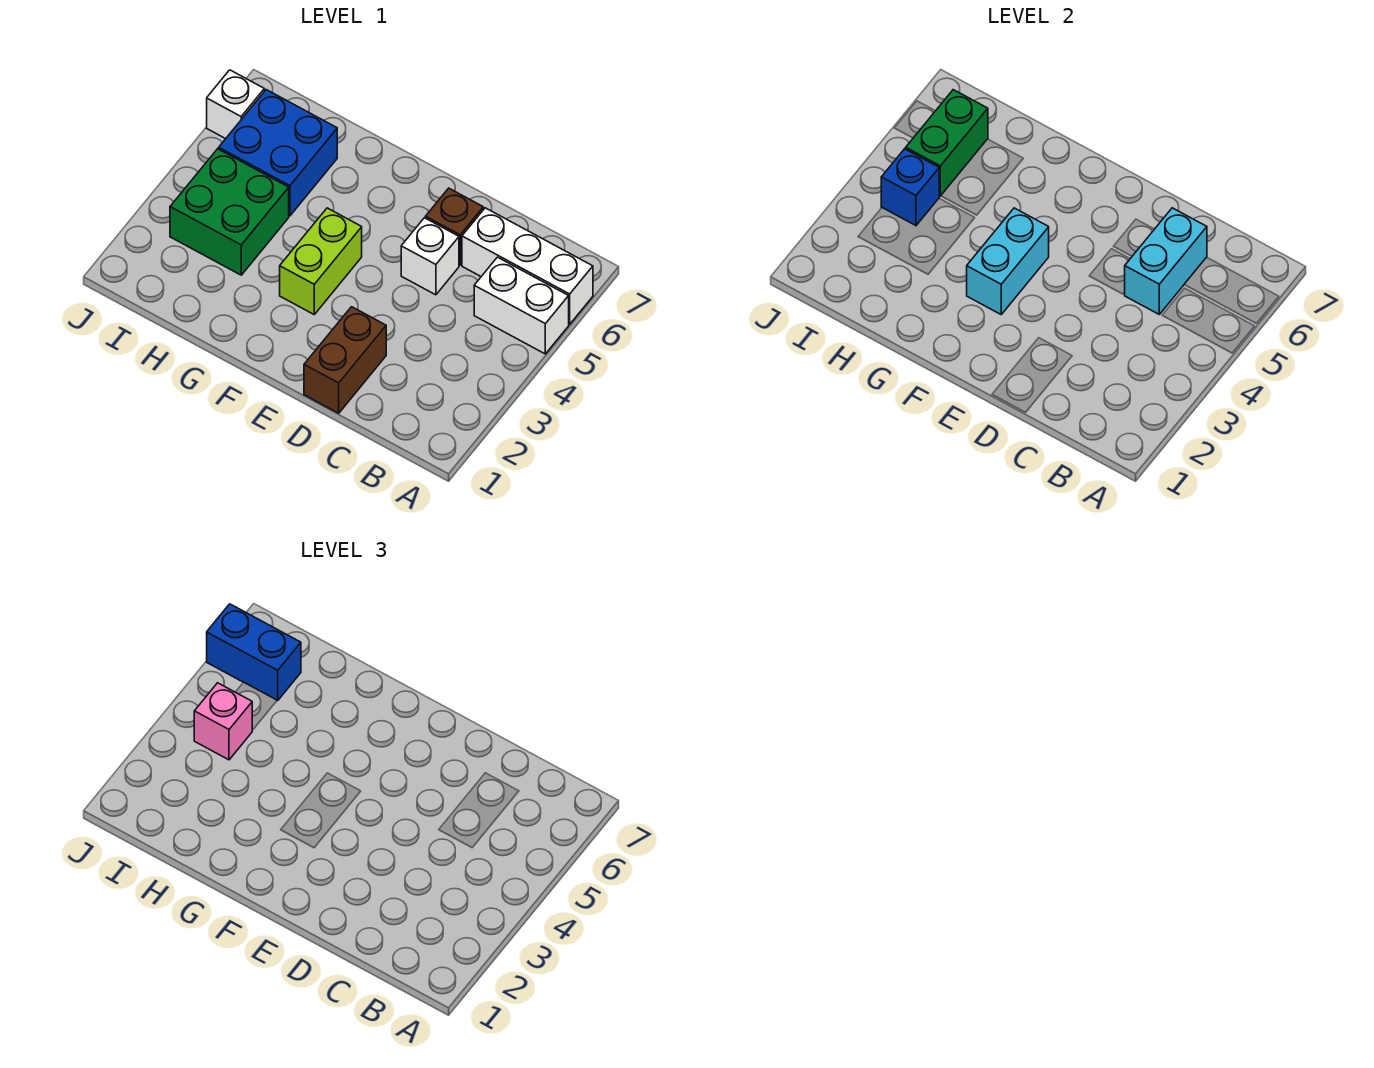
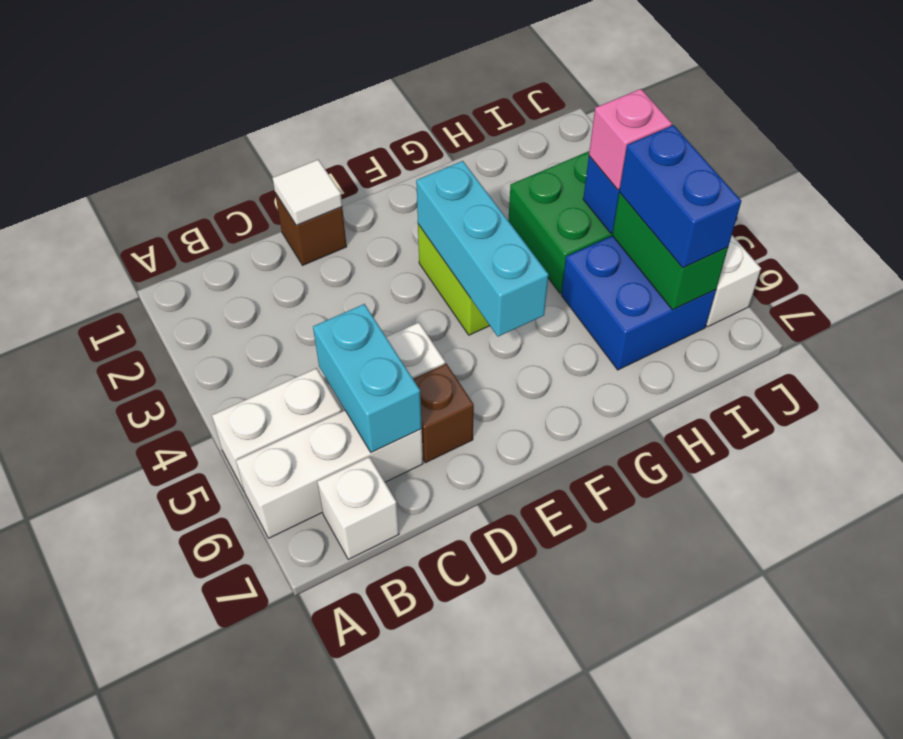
none -> white brick B7 level 1
brown brick D1:D2 level 1 -> brown brick D1 level 1
none -> white tile D1 level 2
cyan brick F3:F4 level 2 -> cyan brick F3:F5 level 2
blue brick I6:J6 level 3 -> blue brick I5:I6 level 3

